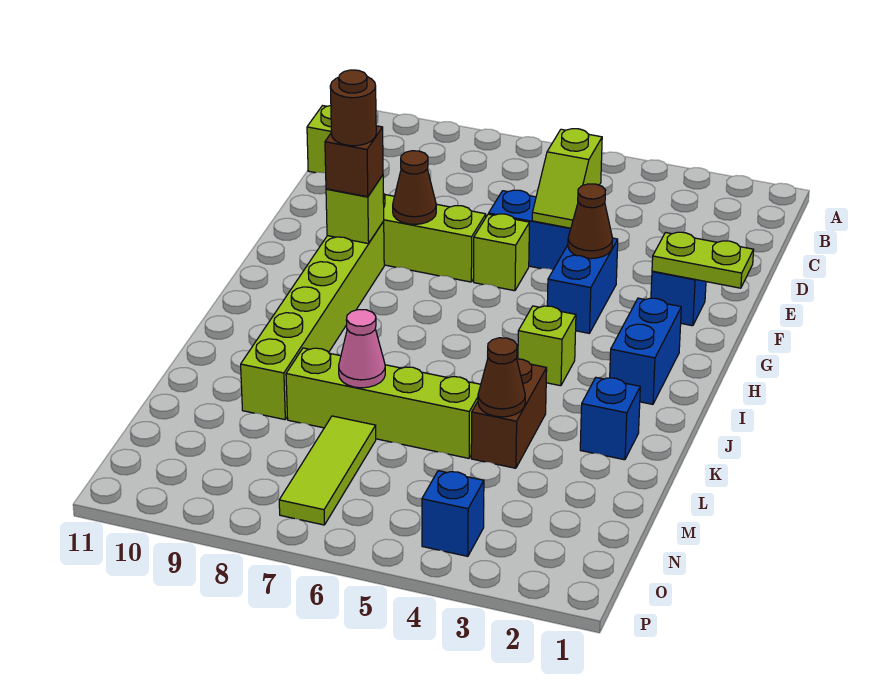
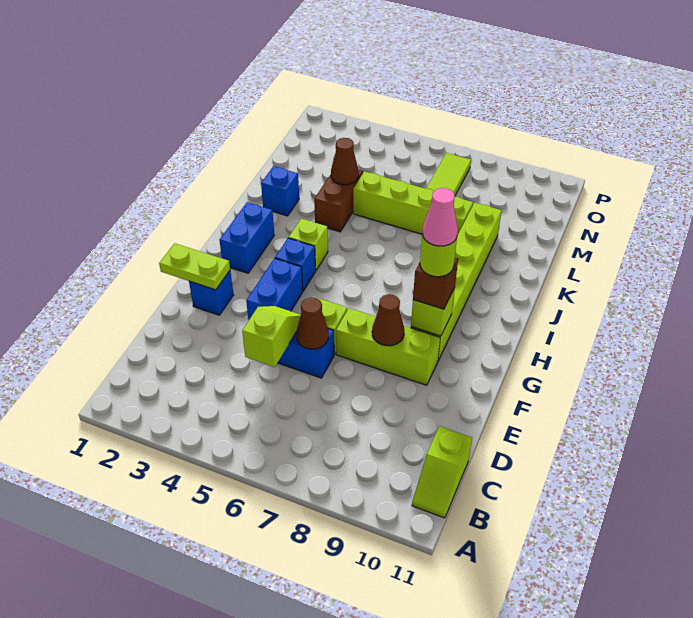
brown cone F4 level 2 -> brown cone E6 level 2
brown round brick G9 level 4 -> lime round brick G9 level 4
pink cone L7 level 2 -> pink cone G9 level 5
blue brick O4 level 1 -> blue brick H4 level 1

